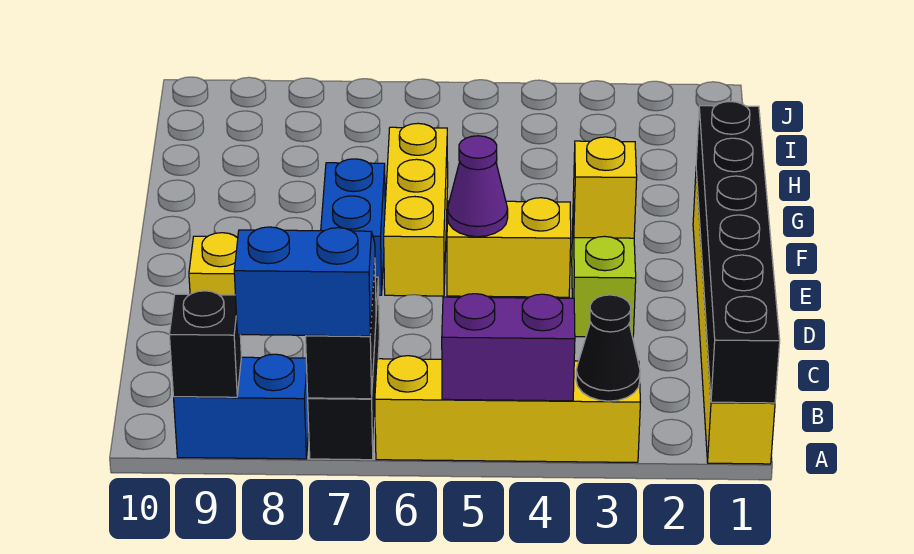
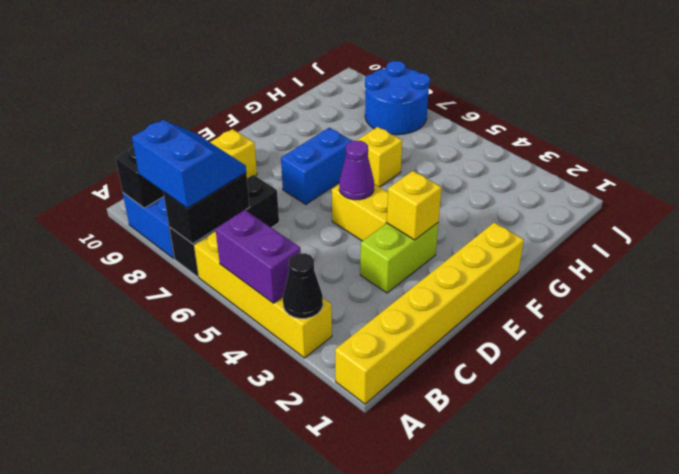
black brick A1:F1 level 2 -> none
yellow brick E6:G6 level 1 -> yellow brick G6 level 1
none -> blue round brick I7:J8 level 1

